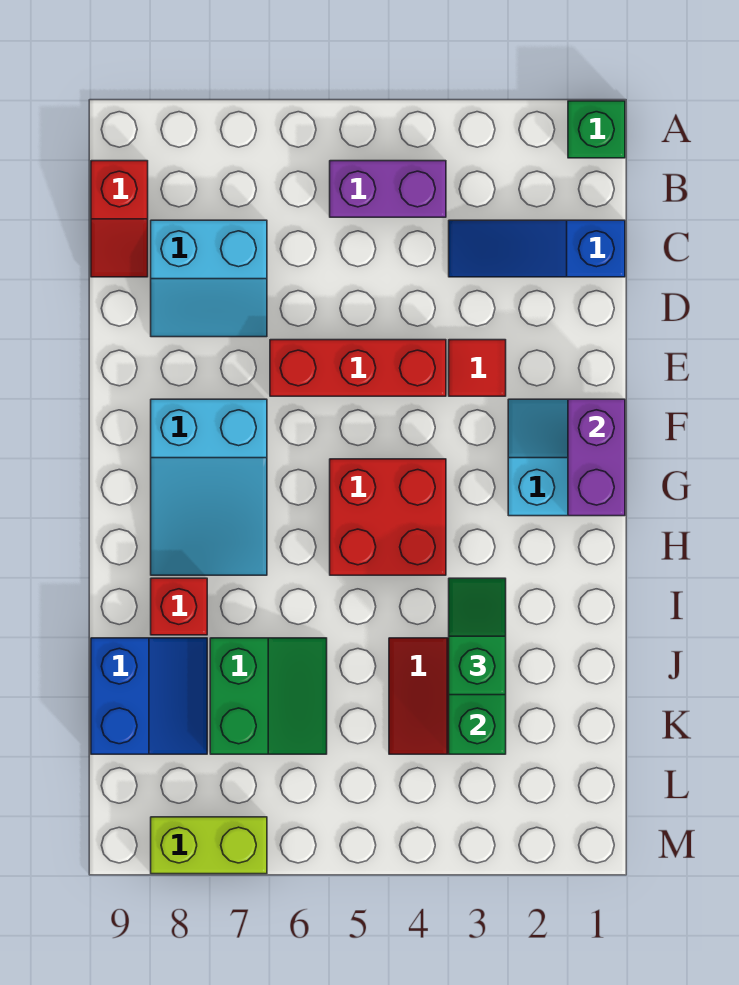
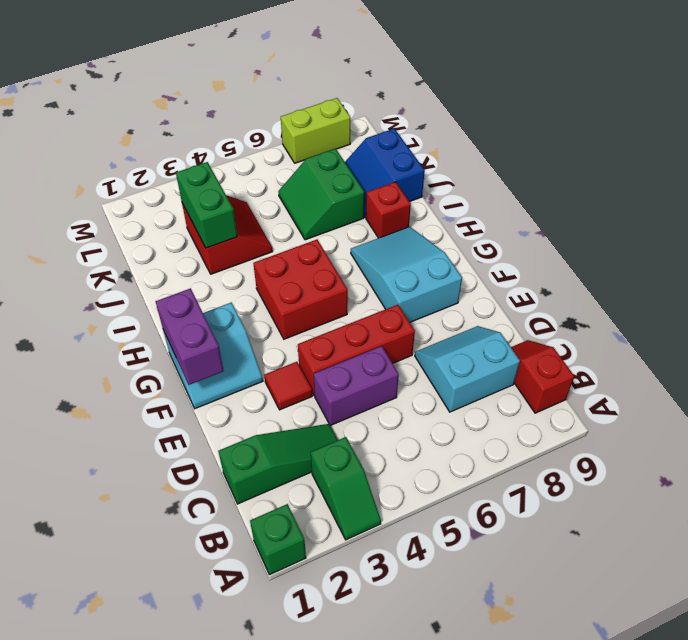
purple brick B4:B5 level 1 -> purple brick D4:D5 level 1
blue slope C1:C3 level 1 top 1 -> green slope C1:C3 level 1 top 1
green slope I3:J3 level 3 top J -> green slope A3:B3 level 1 top B

